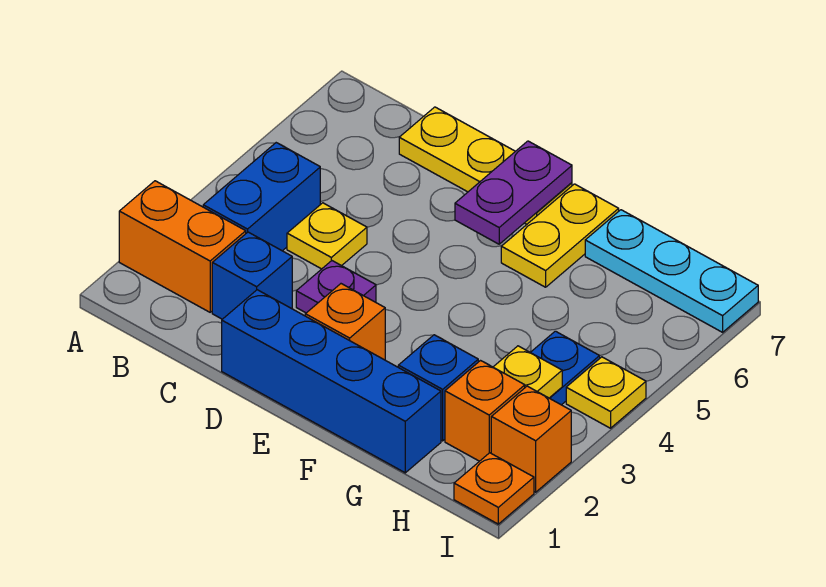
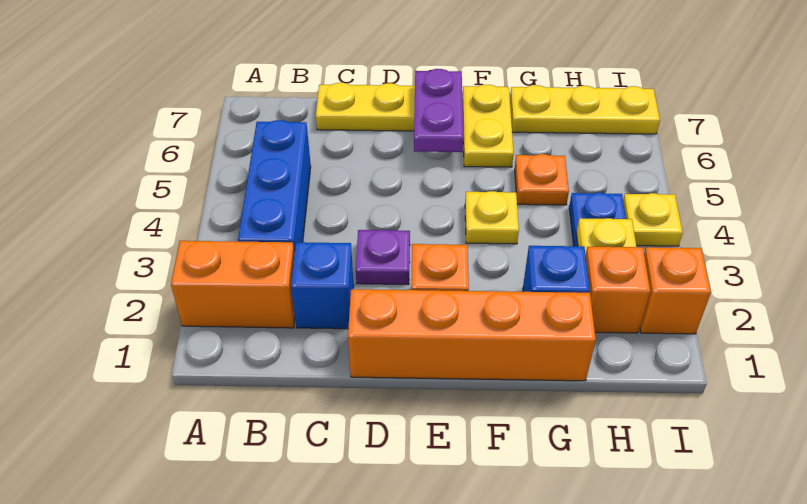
blue brick B3:B4 level 1 -> blue brick B3:B5 level 1
yellow plate C4 level 1 -> yellow plate F4 level 1
blue brick D1:G1 level 1 -> orange brick D1:G1 level 1
cyan plate G7:I7 level 1 -> yellow plate G7:I7 level 1
orange plate I1 level 1 -> orange plate G5 level 1

